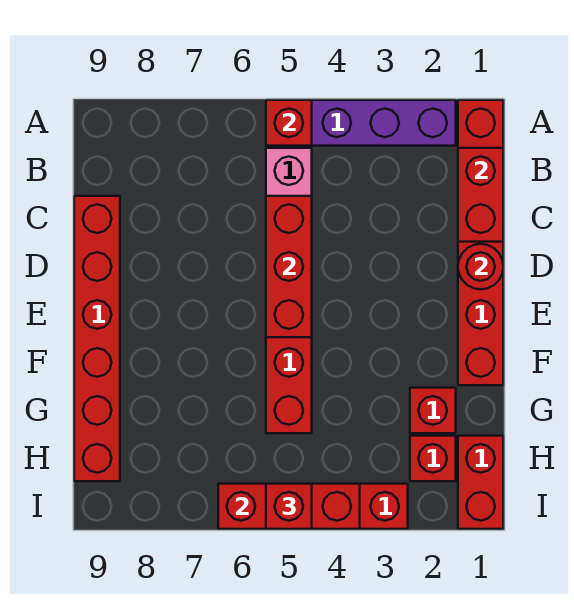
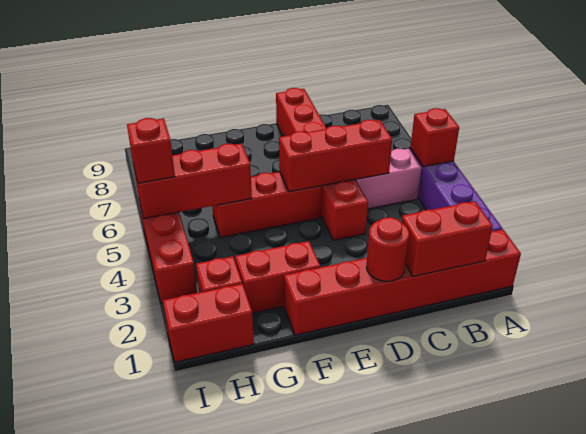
red brick C9:H9 level 1 -> red brick D4:D9 level 1
red brick G2 level 1 -> red brick F2:G2 level 1
red brick I4:I6 level 2 -> red brick G5:I5 level 2

